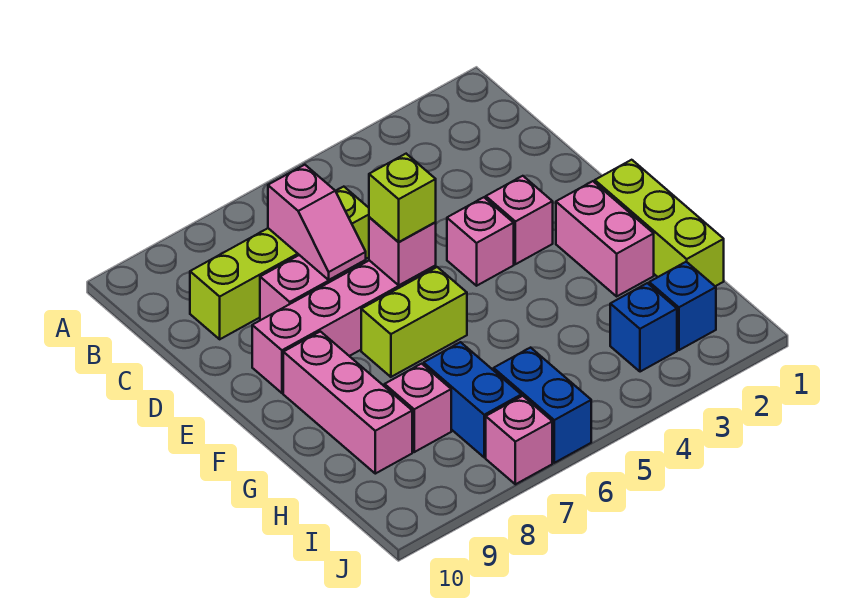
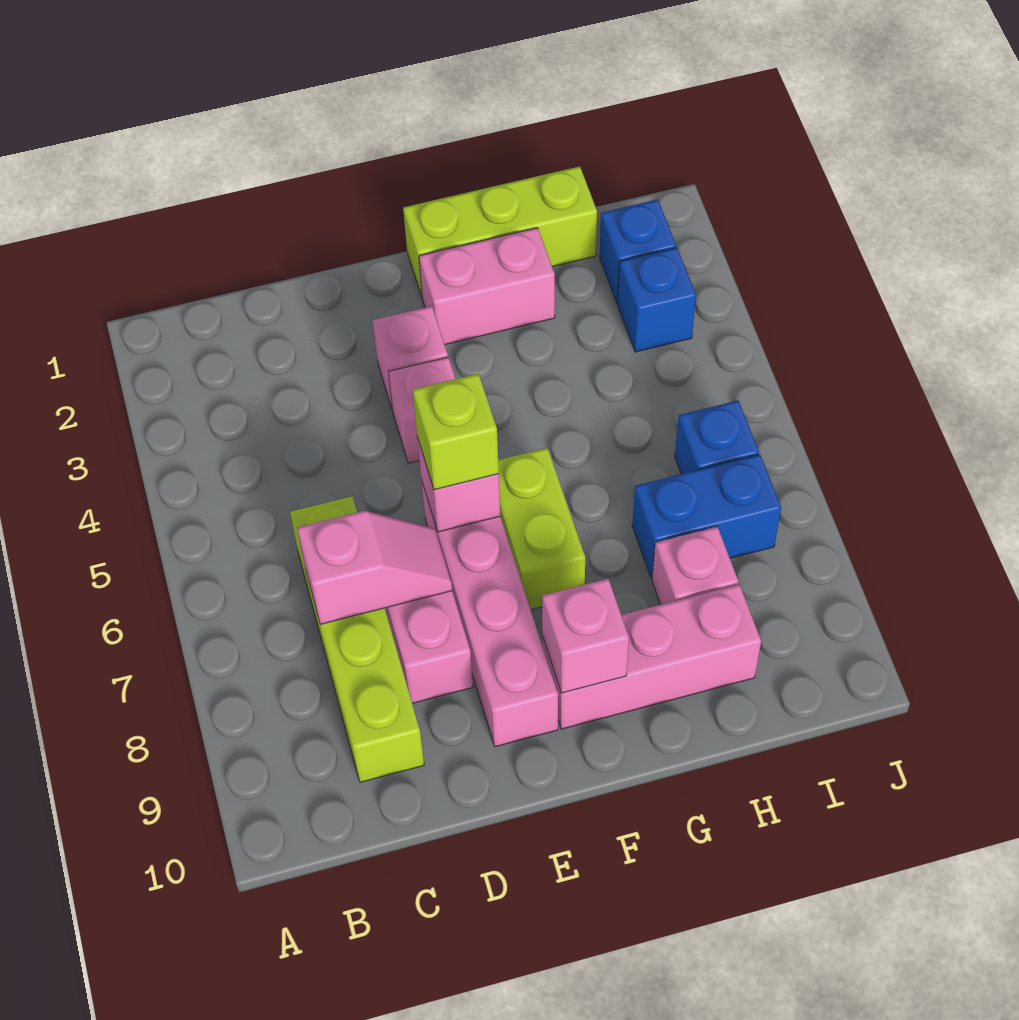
blue brick I6:J6 level 1 -> blue brick I6 level 1
pink brick J7 level 1 -> pink brick F9 level 2

